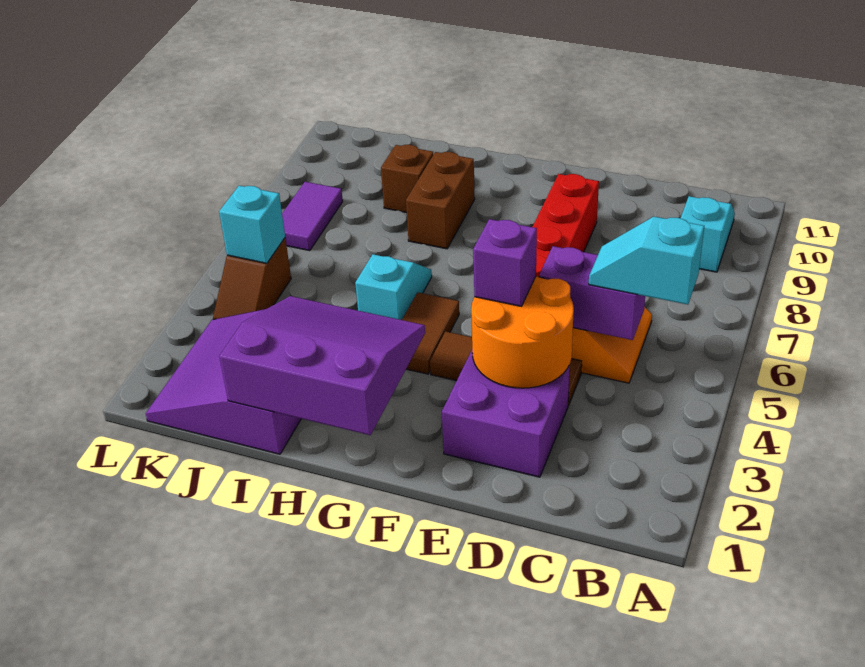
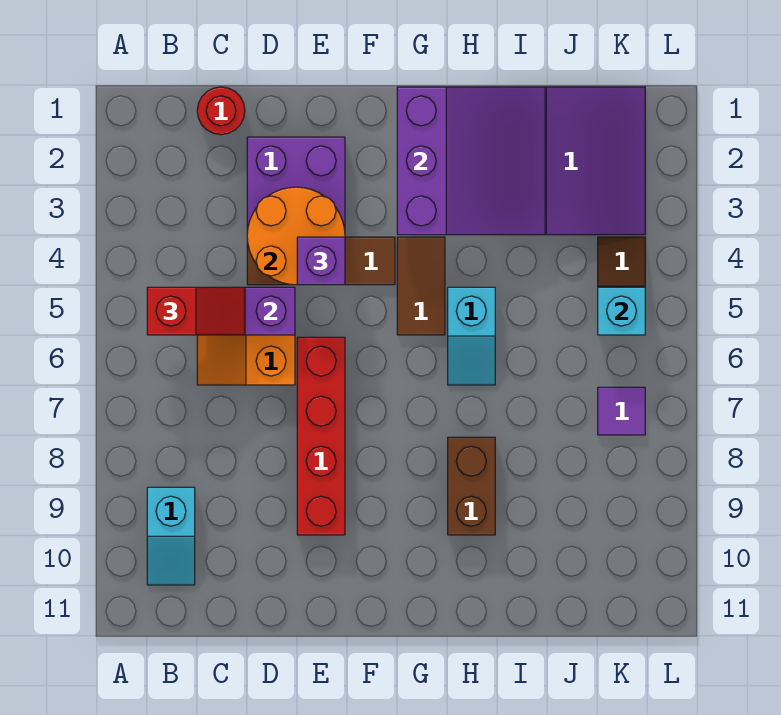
cyan slope B5:C5 level 3 top B -> red slope B5:C5 level 3 top B
none -> red round brick C1 level 1
purple slope G1:I3 level 2 top 1 -> purple slope G1:I3 level 2 top G
brown brick I9 level 1 -> none
purple tile K7:K8 level 1 -> purple tile K7 level 1

